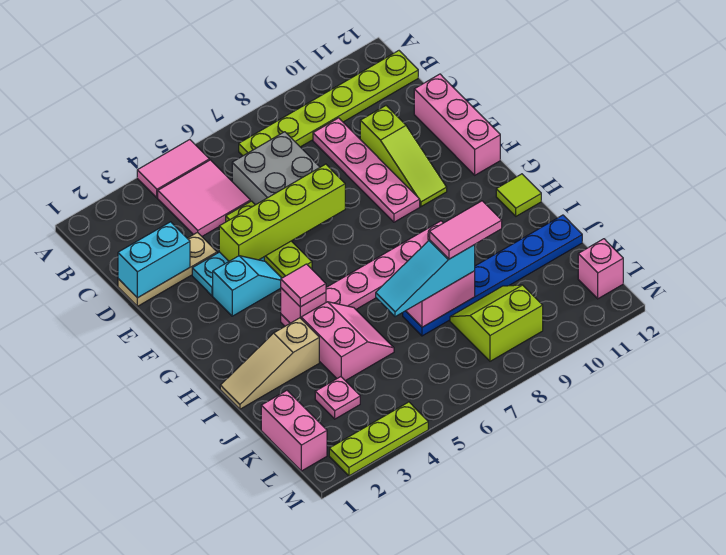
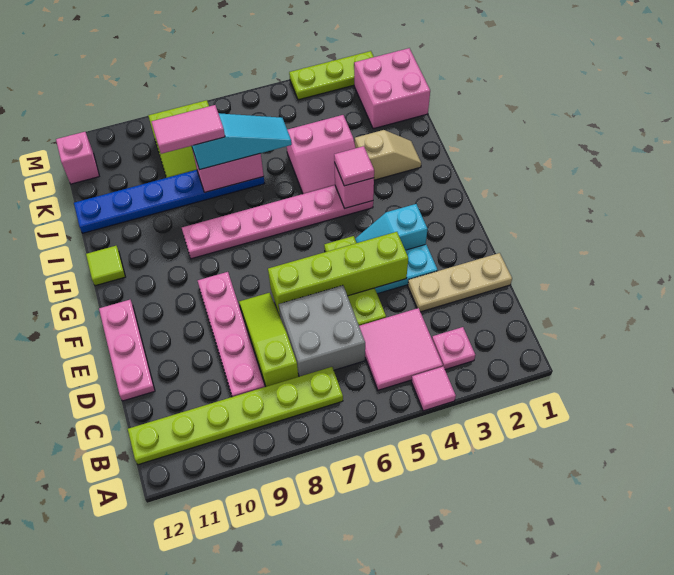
pink tile A4:A5 level 1 -> pink tile A4 level 1
cyan brick D1:D2 level 2 -> none
lime slope D10:F10 level 1 top D -> lime slope C8:E8 level 1 top C
pink brick D12:F12 level 1 -> pink plate D12:F12 level 1
tan slope I1:I3 level 1 top 3 -> tan slope I2:I3 level 1 top 3
pink slope I4:J5 level 1 top 4 -> pink slope I4:J5 level 1 top J
pink brick K1:L1 level 1 -> pink brick K1:L2 level 1
pink plate K3 level 1 -> pink plate B3 level 1

